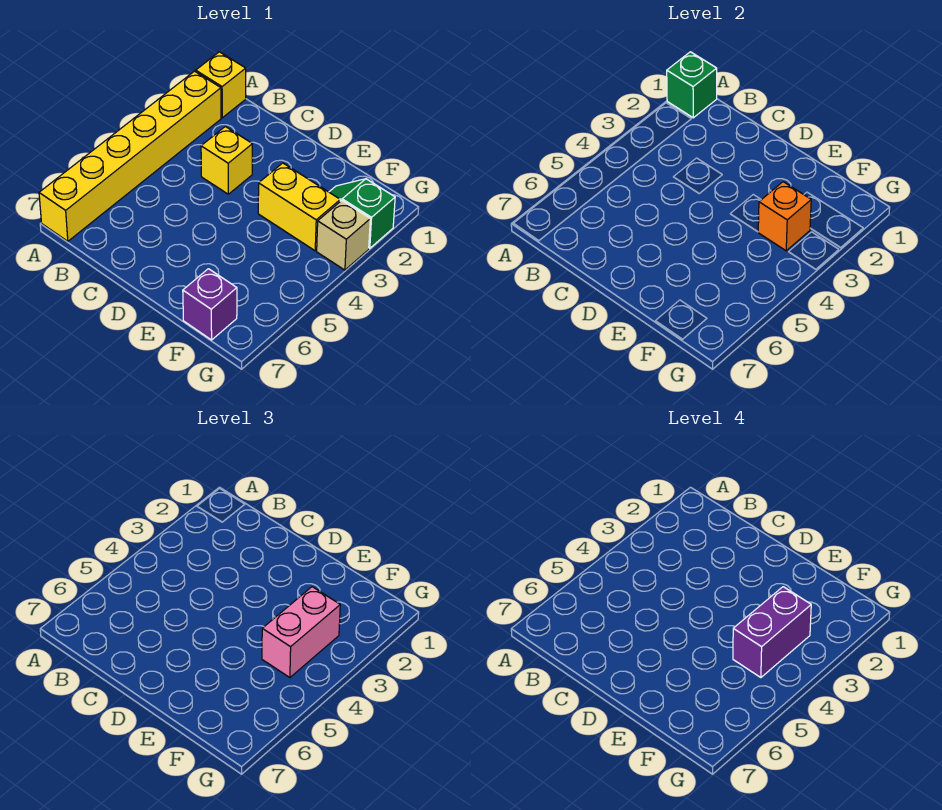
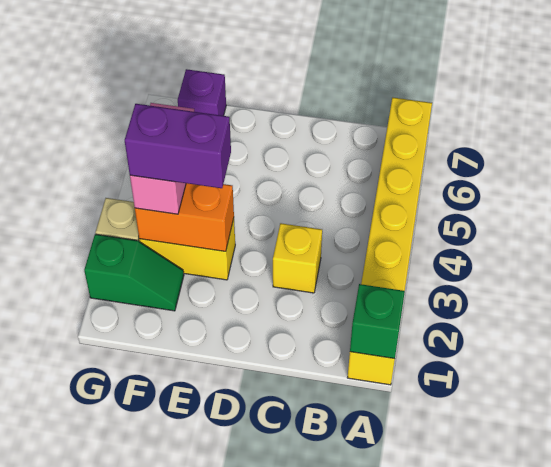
orange brick F3 level 2 -> orange brick E3:F3 level 2
purple brick F3:F4 level 4 -> purple brick E3:F3 level 4

